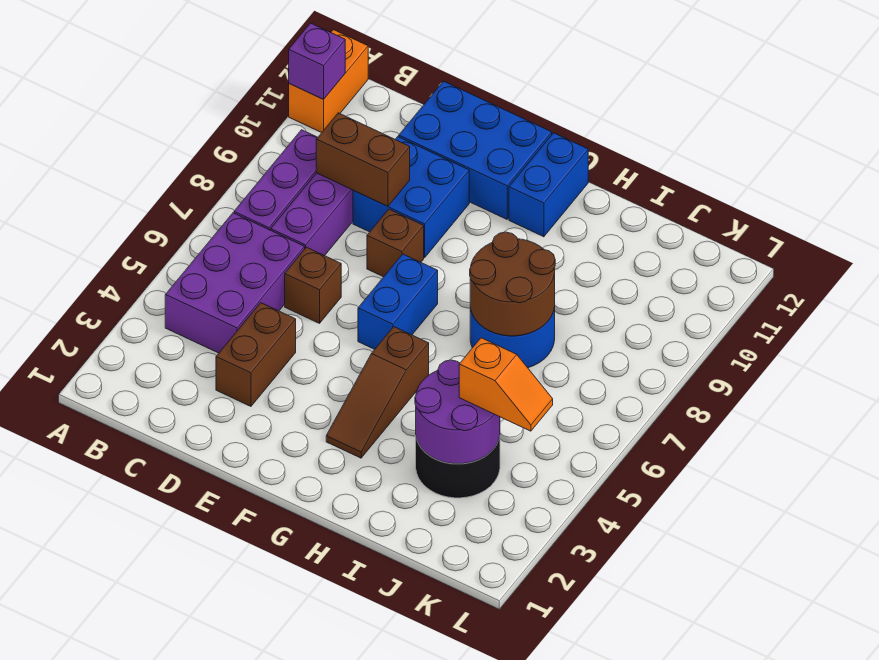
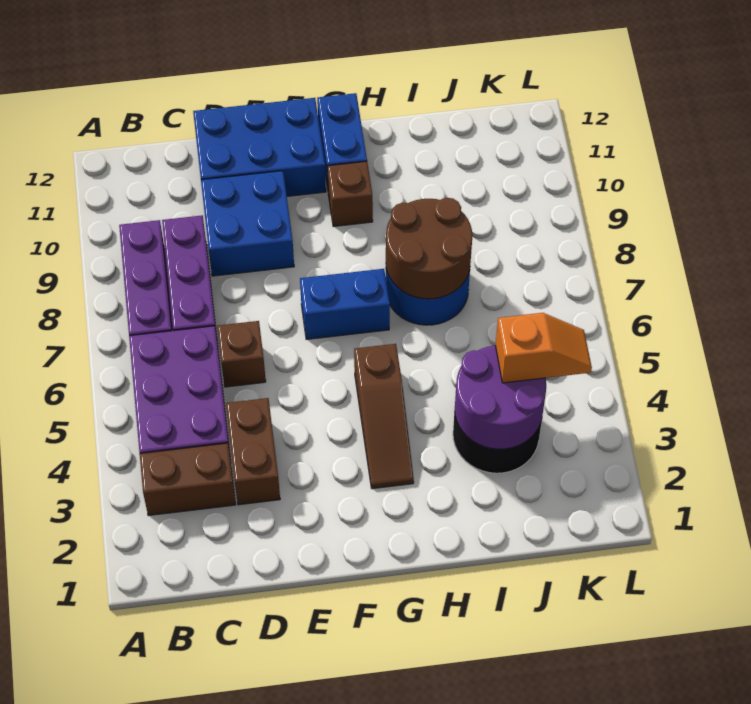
orange brick A11:A12 level 1 -> none
purple brick A11 level 2 -> none
brown brick C9:D9 level 2 -> brown brick B3:C3 level 1
brown brick E8 level 1 -> brown brick G10 level 1
blue brick F6:F7 level 1 -> blue brick F7:G7 level 1

